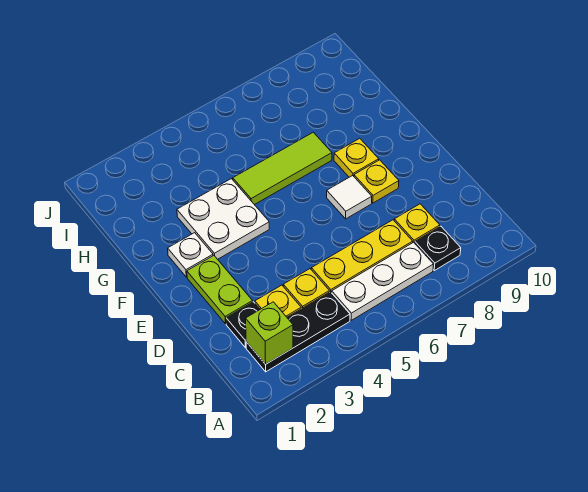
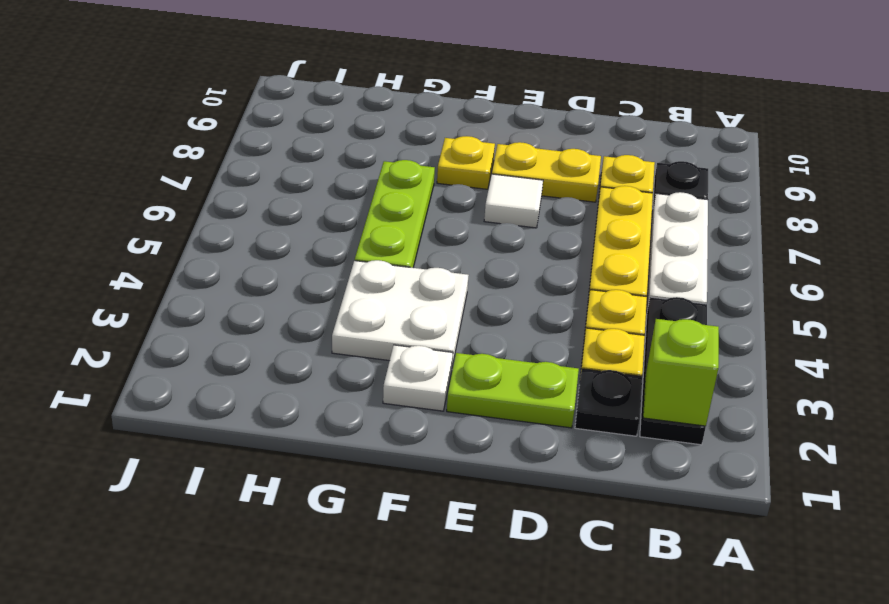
yellow plate E8 level 1 -> yellow plate D8:E8 level 1
lime tile G5:G7 level 1 -> lime plate G5:G7 level 1

